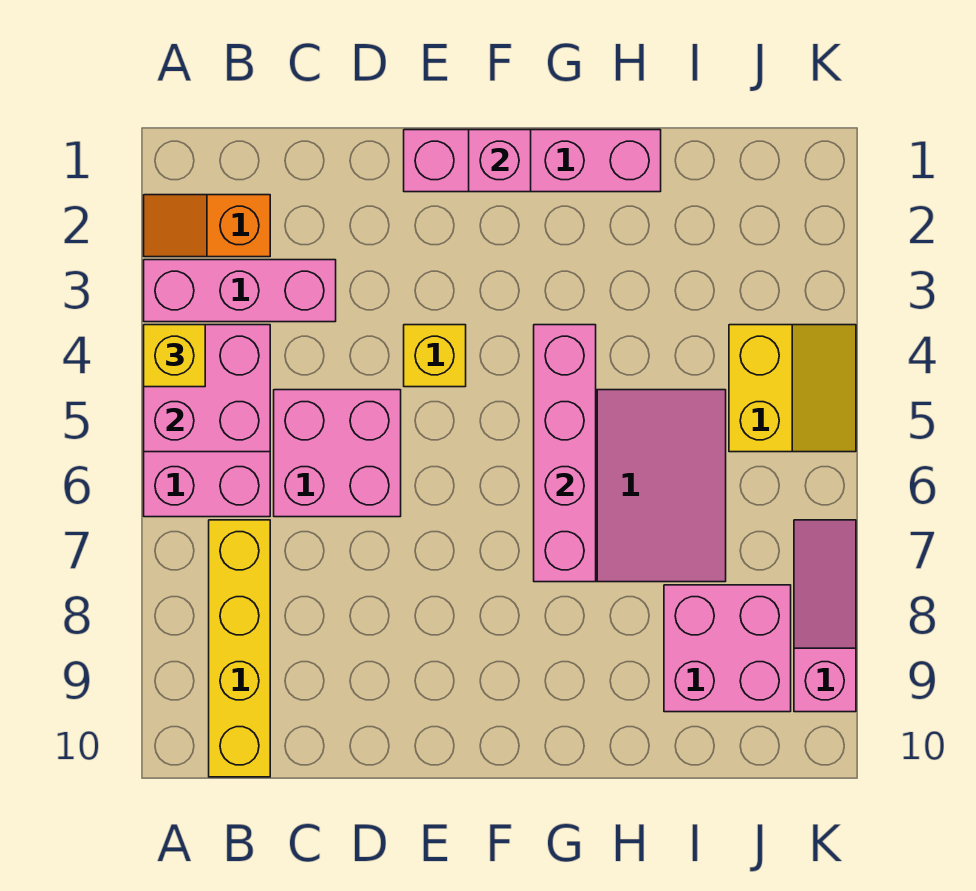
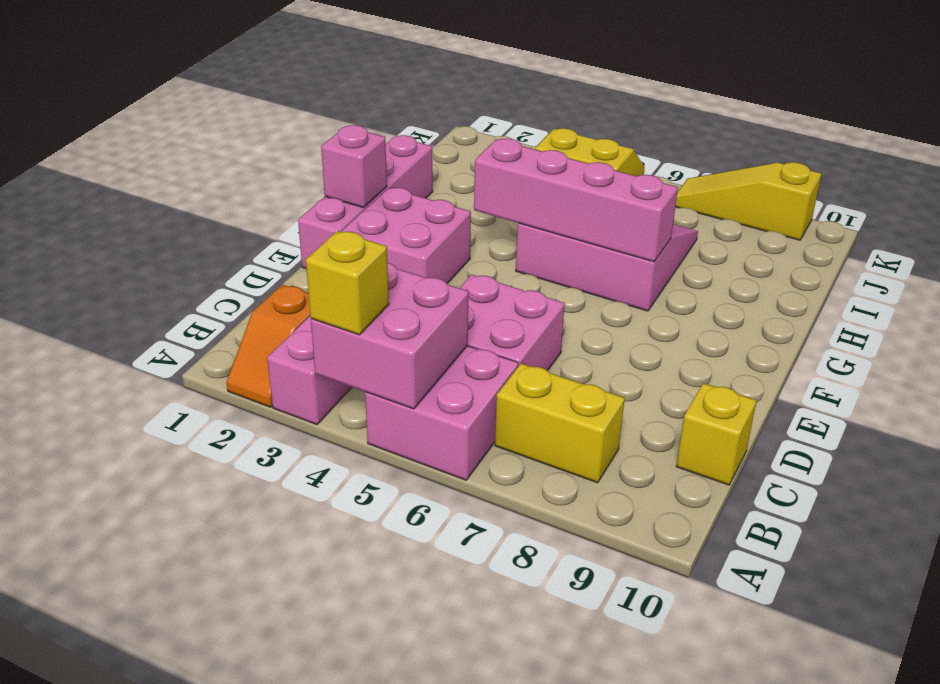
yellow brick B7:B10 level 1 -> yellow brick B7:B8 level 1
yellow brick E4 level 1 -> yellow brick C10 level 1
pink brick I8:J9 level 1 -> pink brick E2:F3 level 1
pink slope K7:K9 level 1 top 9 -> yellow slope K7:K9 level 1 top 9

